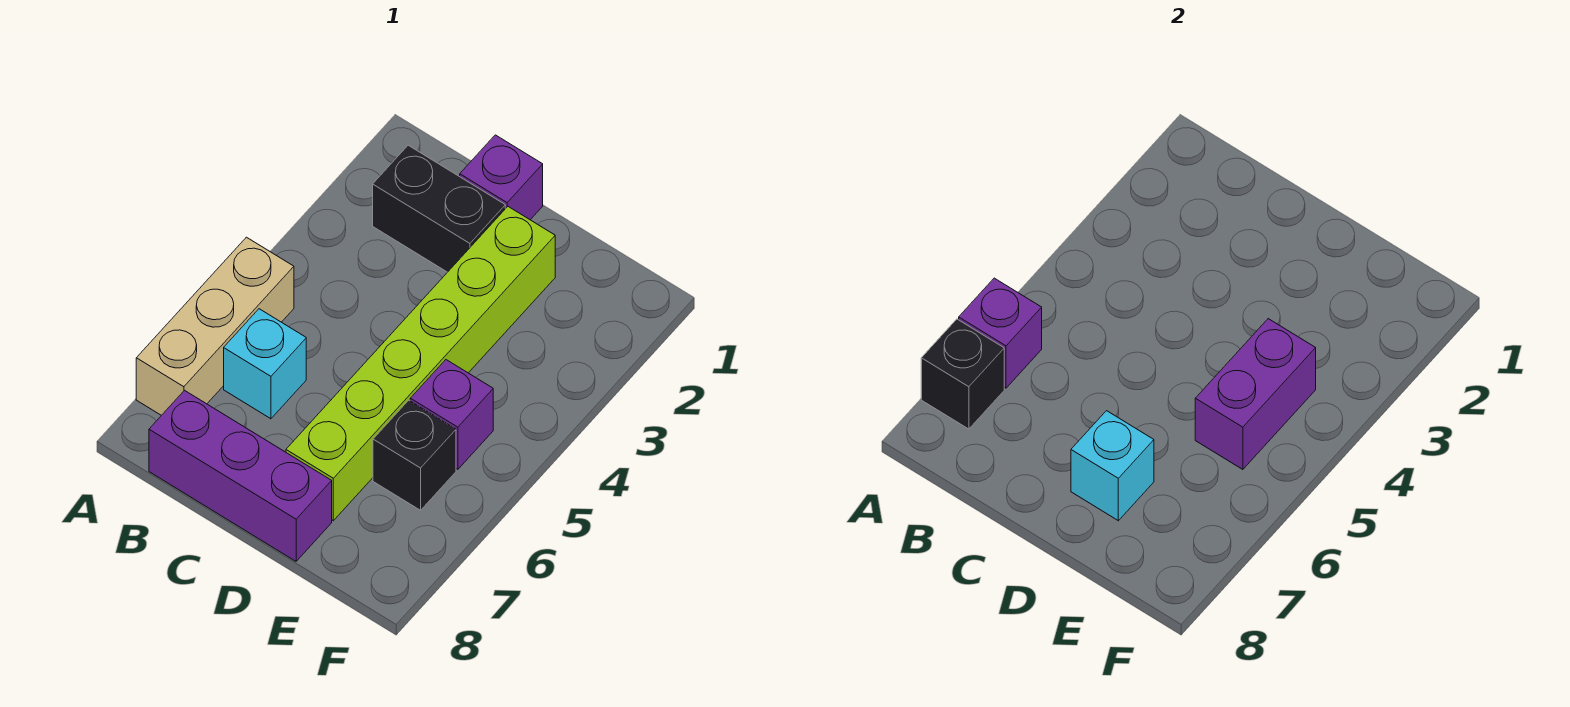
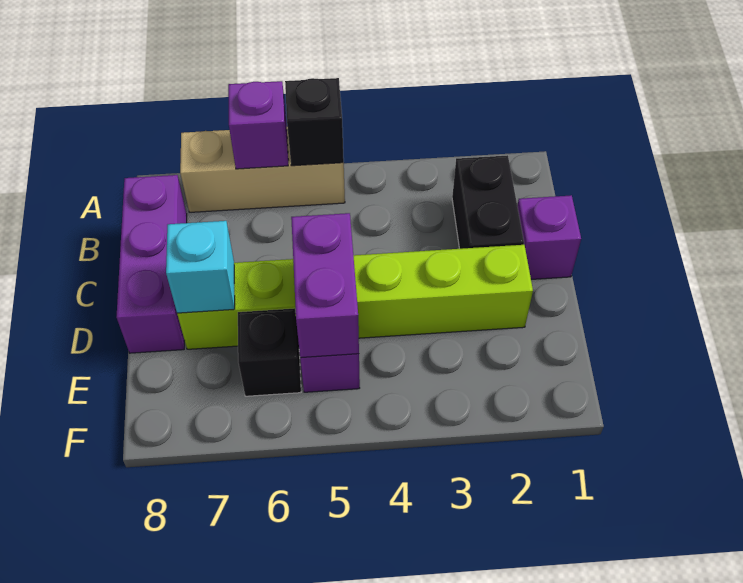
black brick A7 level 2 -> black brick A5 level 2
cyan brick B6 level 1 -> none
purple brick E4:E5 level 2 -> purple brick D5:E5 level 2

